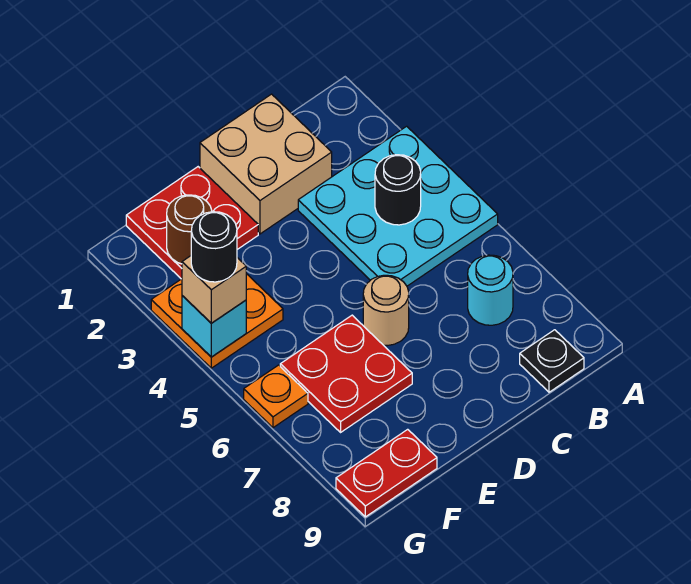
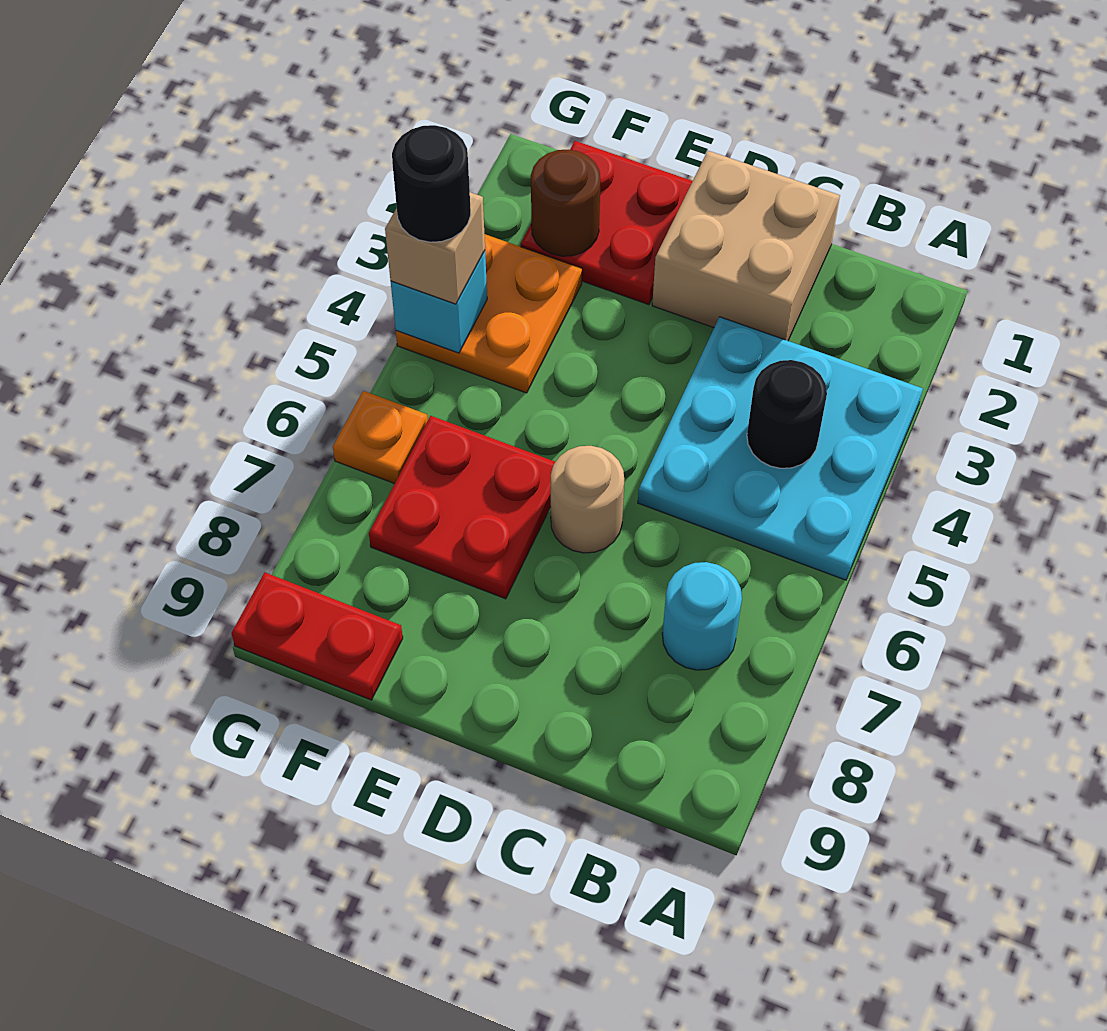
black plate B9 level 1 -> none

